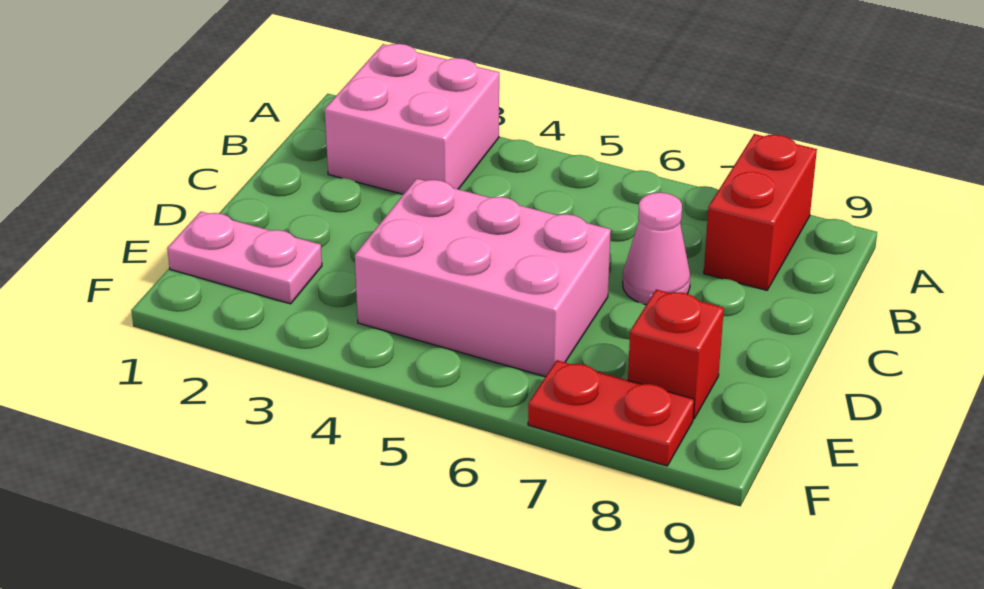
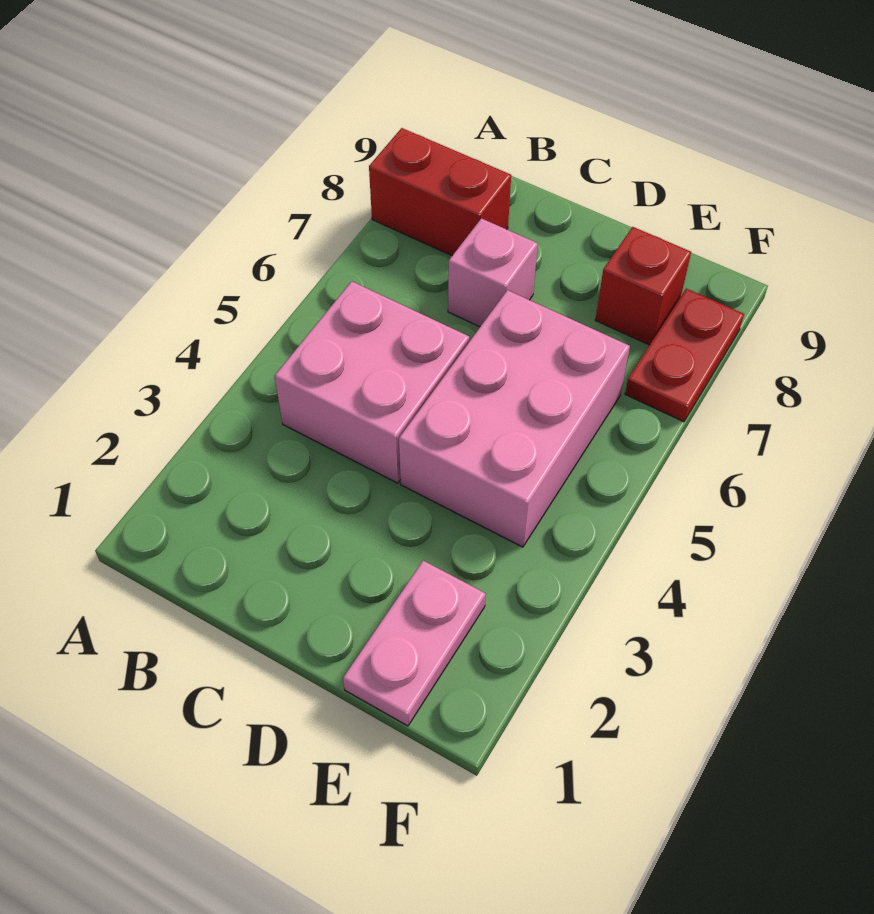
pink brick A2:B3 level 1 -> pink brick B4:C5 level 1
pink cone C7 level 1 -> pink brick C7 level 1

